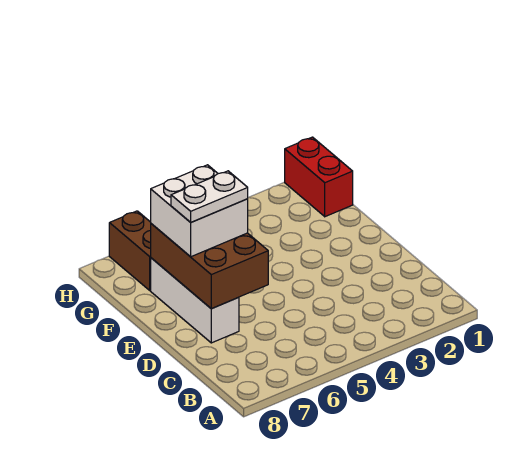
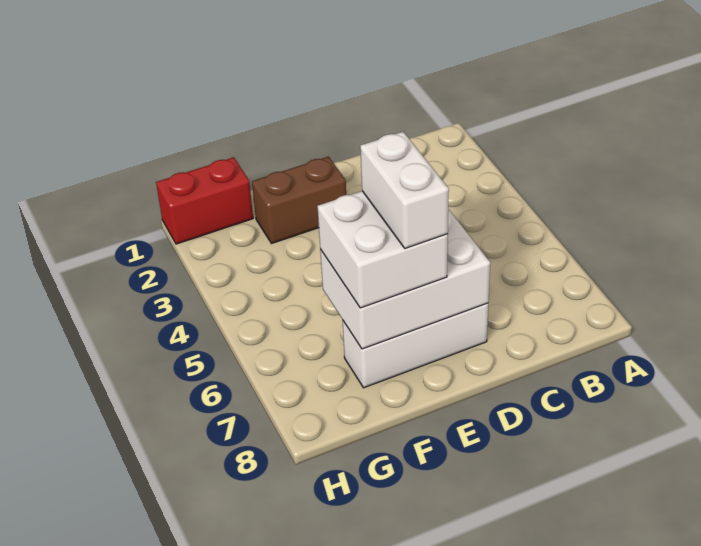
brown brick D6:F7 level 2 -> white brick D6:F7 level 2
white plate E6:E7 level 4 -> white brick E6:E7 level 4
brown brick G7:H7 level 1 -> brown brick E2:F2 level 1

